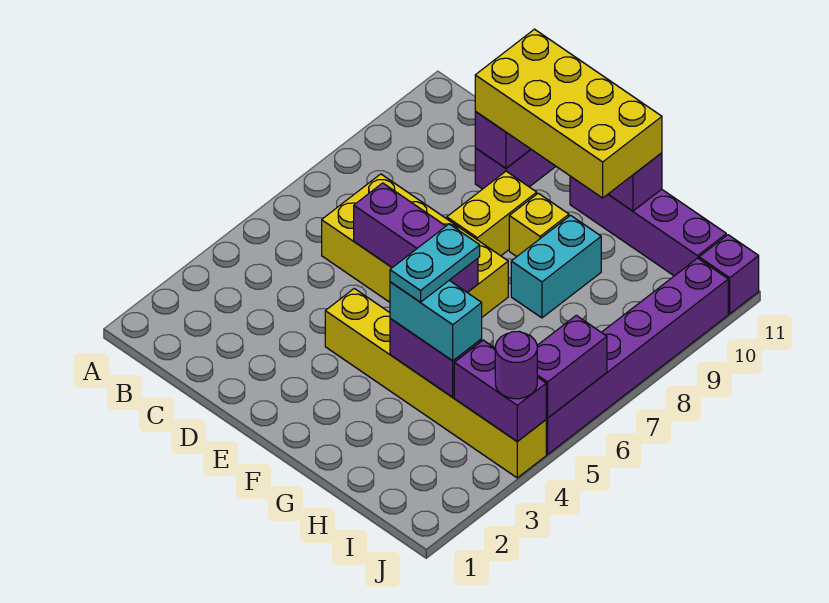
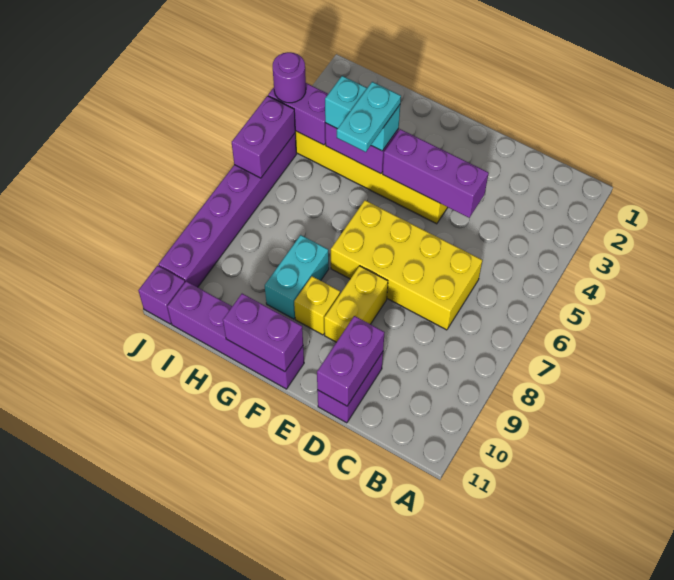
purple brick D6:F6 level 2 -> purple brick D4:F4 level 2
yellow brick D10:G11 level 3 -> none

